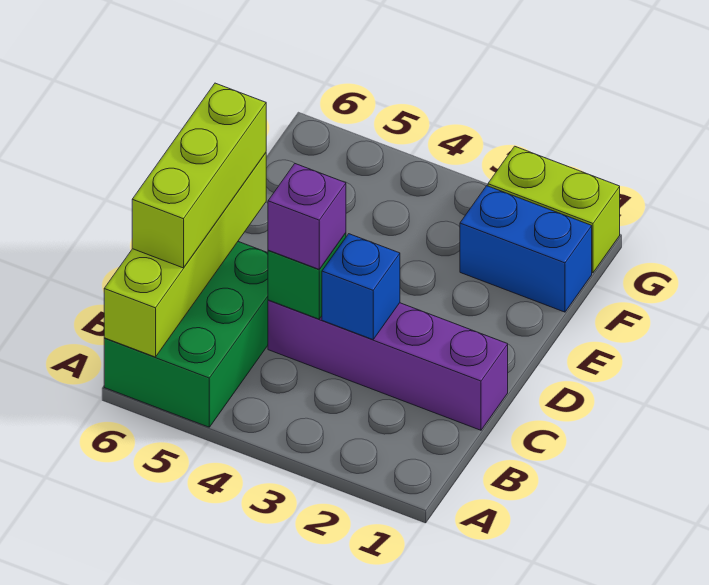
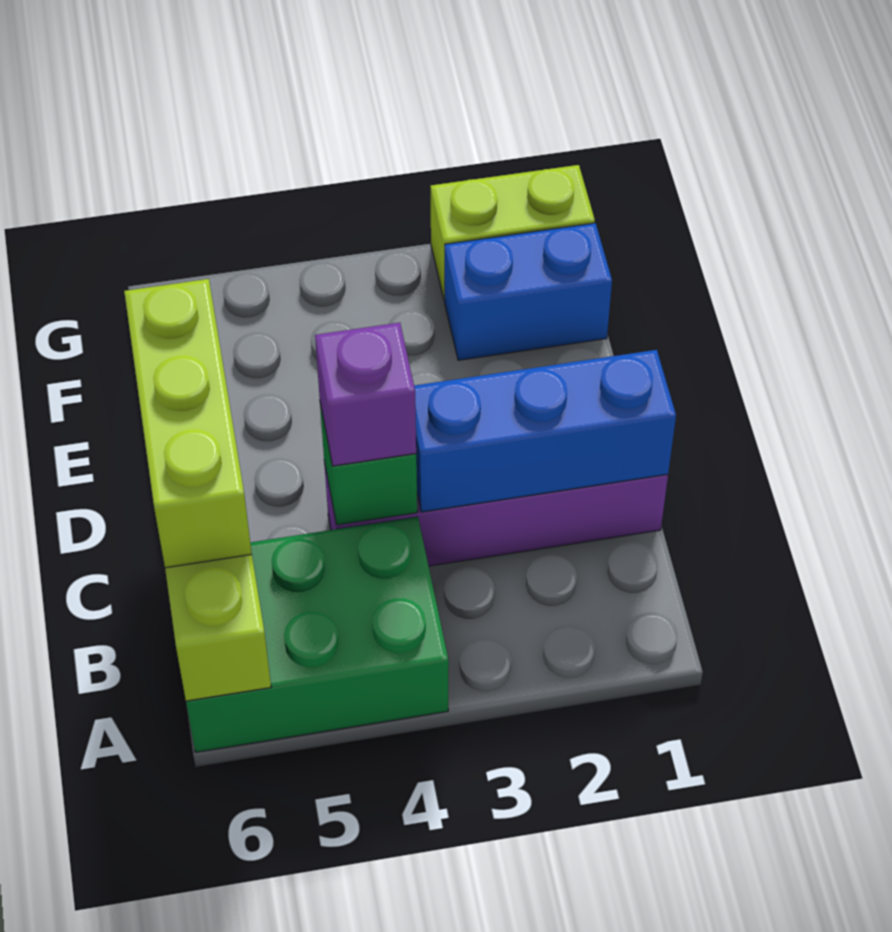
green brick A5:C6 level 1 -> green brick A4:B6 level 1
blue brick C3 level 2 -> blue brick C1:C3 level 2

